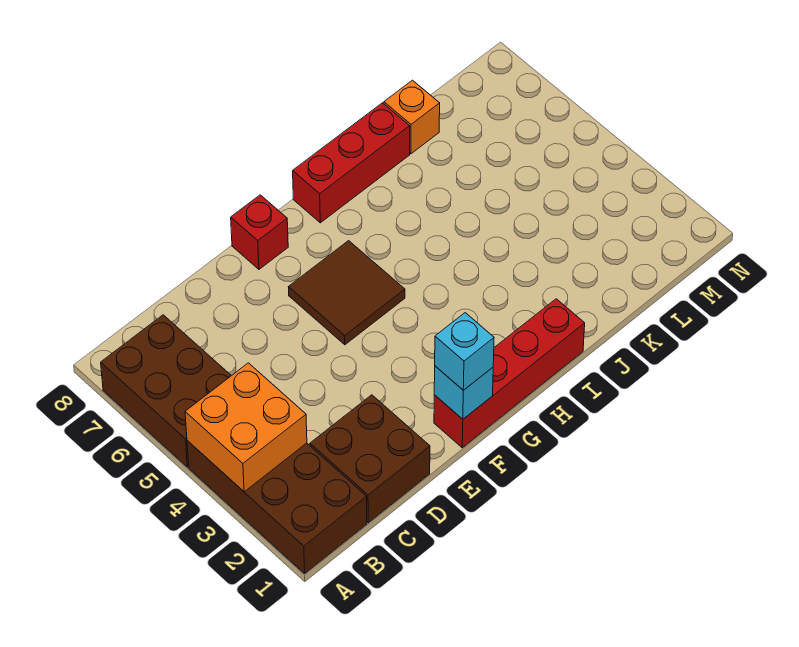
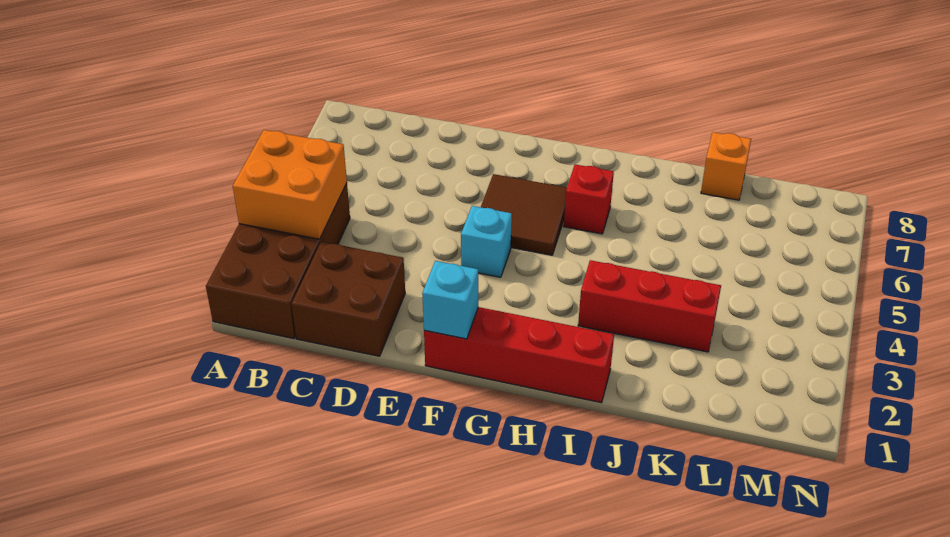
brown brick A5:B7 level 1 -> none
cyan brick F1 level 3 -> cyan brick F4 level 1
red brick F8 level 1 -> red brick H6 level 1
red brick H8:J8 level 1 -> red brick I3:K3 level 1

